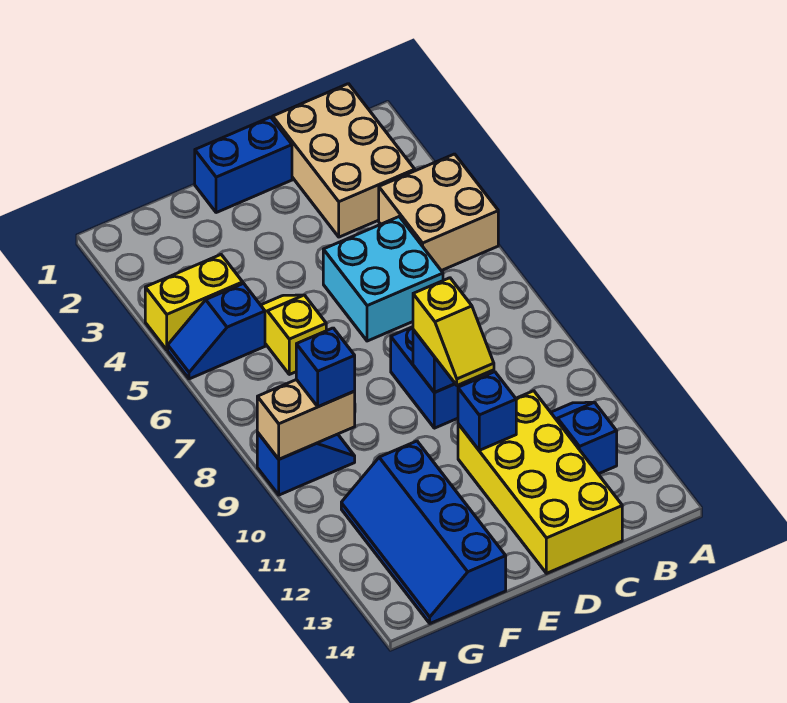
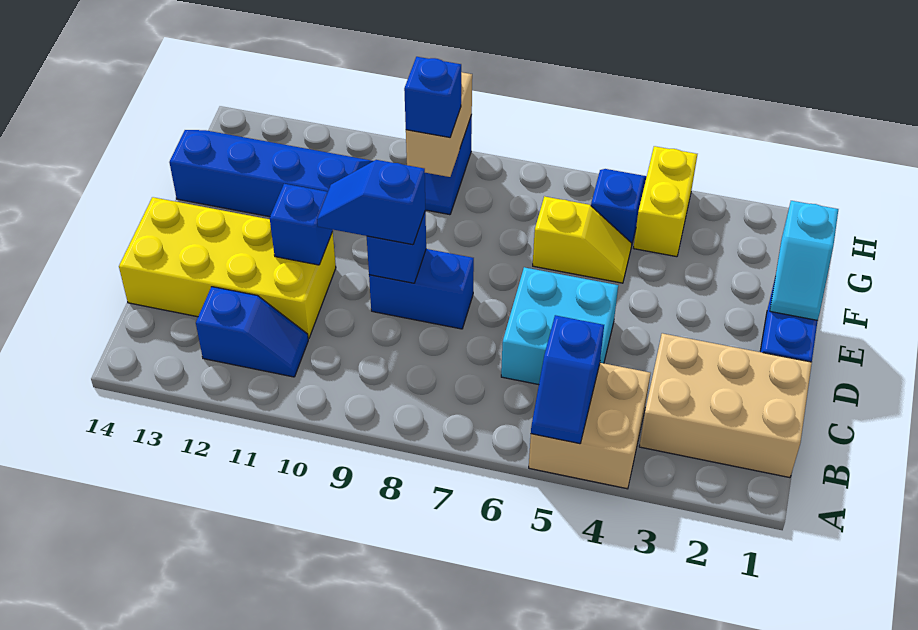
none -> blue slope A5:B5 level 2 top B
yellow slope D9:D10 level 3 top 9 -> blue slope D9:D10 level 3 top 9
none -> cyan slope E1:F1 level 2 top F

